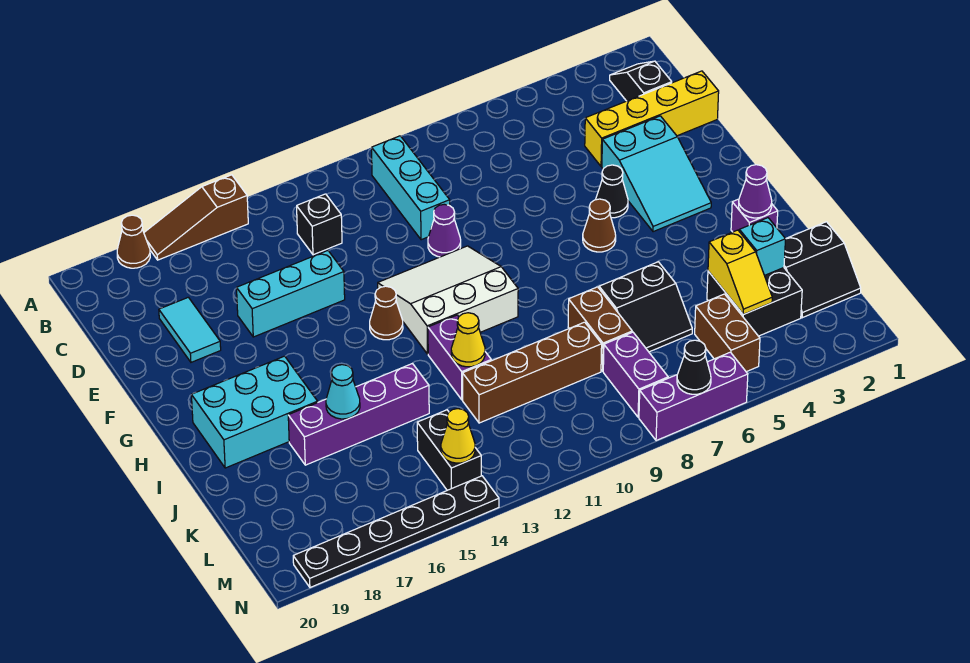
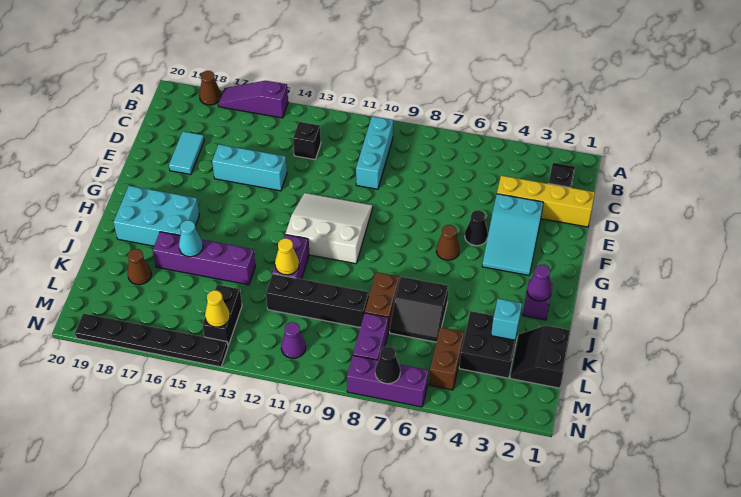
brown slope A15:A17 level 1 top 15 -> purple slope A15:A17 level 1 top 15
purple cone E10 level 1 -> purple cone M11 level 1
brown cone G13 level 1 -> brown cone K18 level 1
black slope K1:L2 level 1 top K -> black slope K1:L2 level 1 top 1
yellow slope K4:L4 level 2 top K -> none
brown brick K9:K12 level 1 -> black brick K9:K12 level 1

